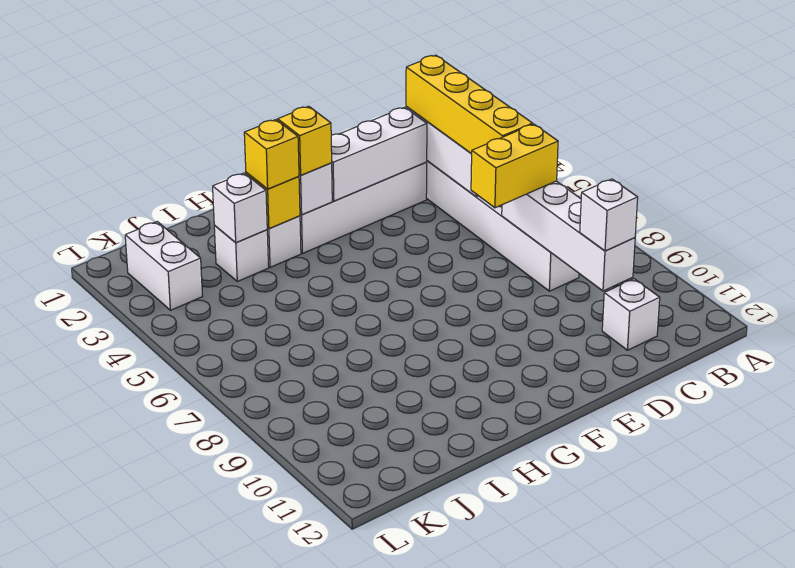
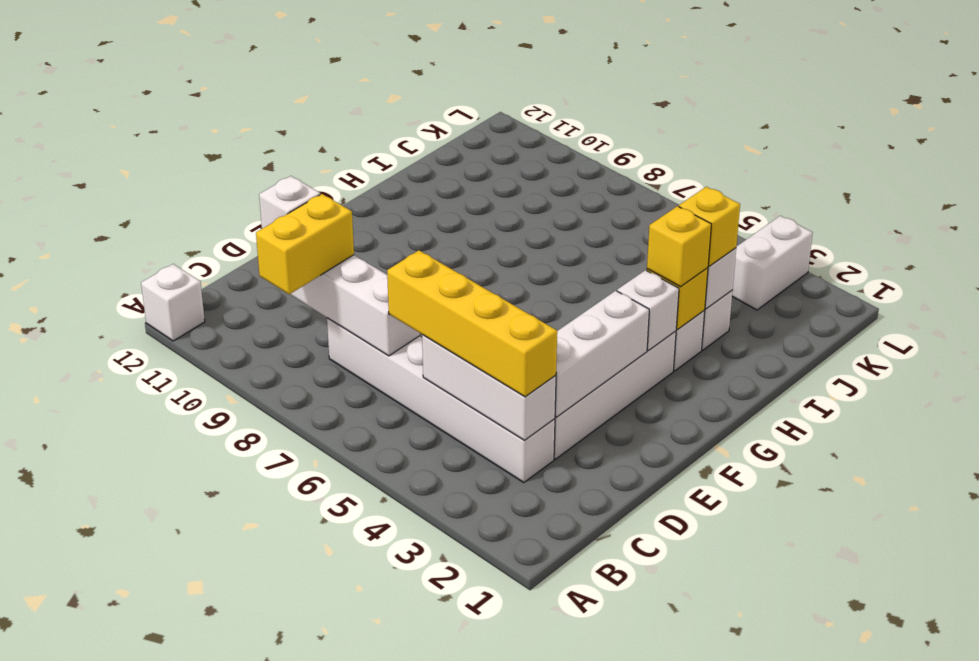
yellow brick C7:D7 level 3 -> yellow brick B9:C9 level 3
white brick C11 level 1 -> white brick A12 level 1
yellow brick G3 level 3 -> yellow brick I3 level 3
white brick K2:K3 level 1 -> white brick K3:L3 level 1

